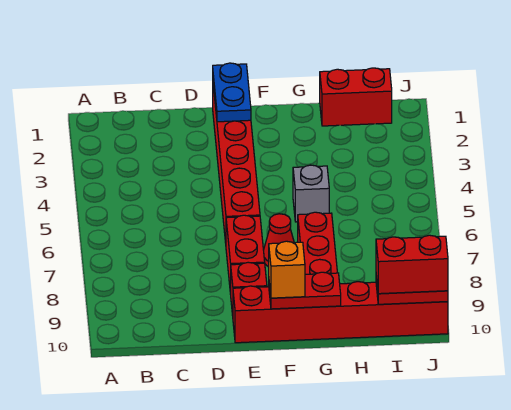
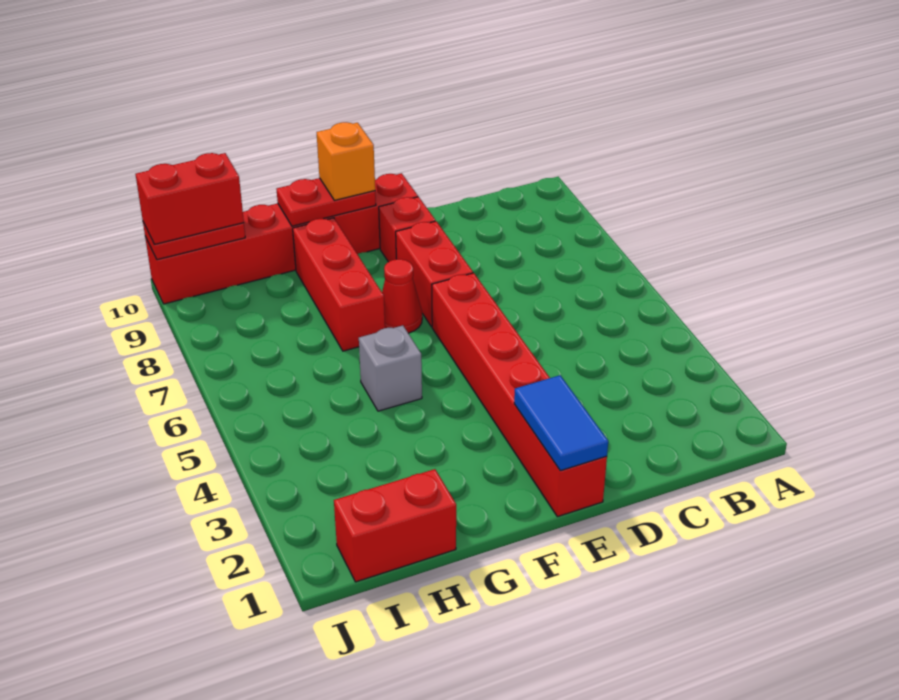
blue plate E1:E2 level 2 -> blue tile E1:E2 level 2

